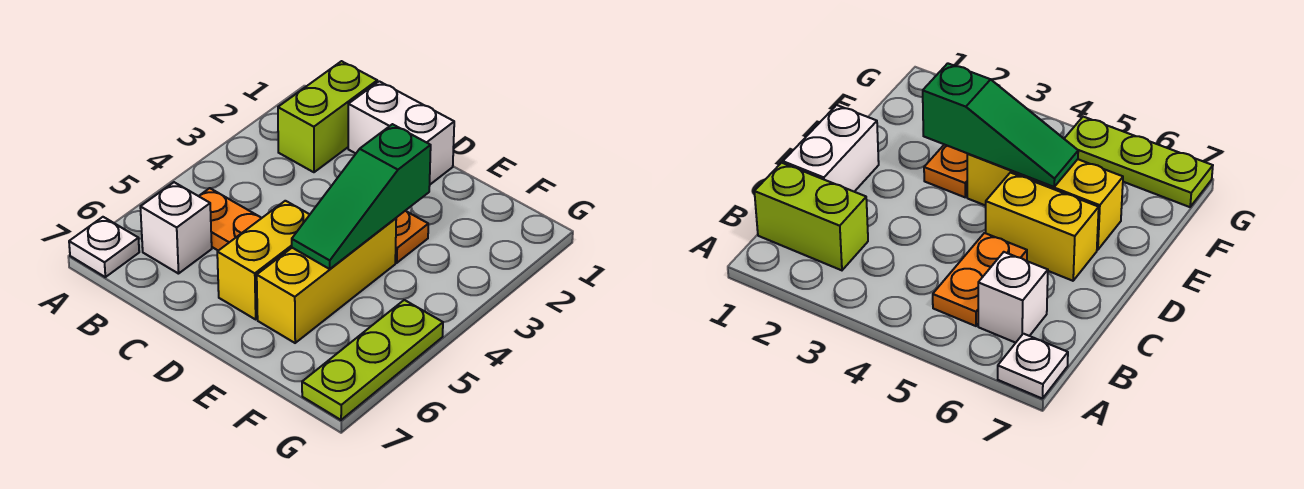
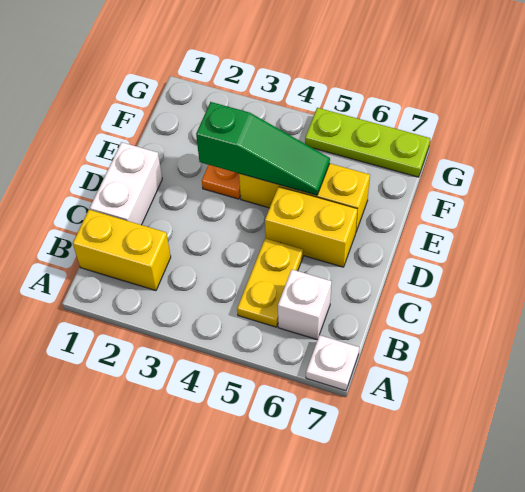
lime brick B1:B2 level 1 -> yellow brick B1:B2 level 1
orange plate B5:C5 level 1 -> yellow plate B5:C5 level 1

